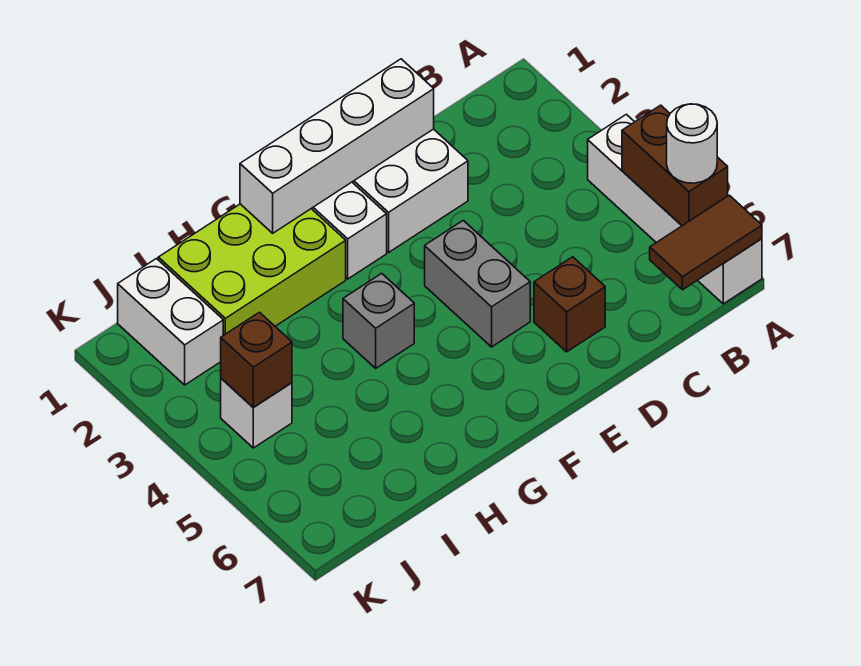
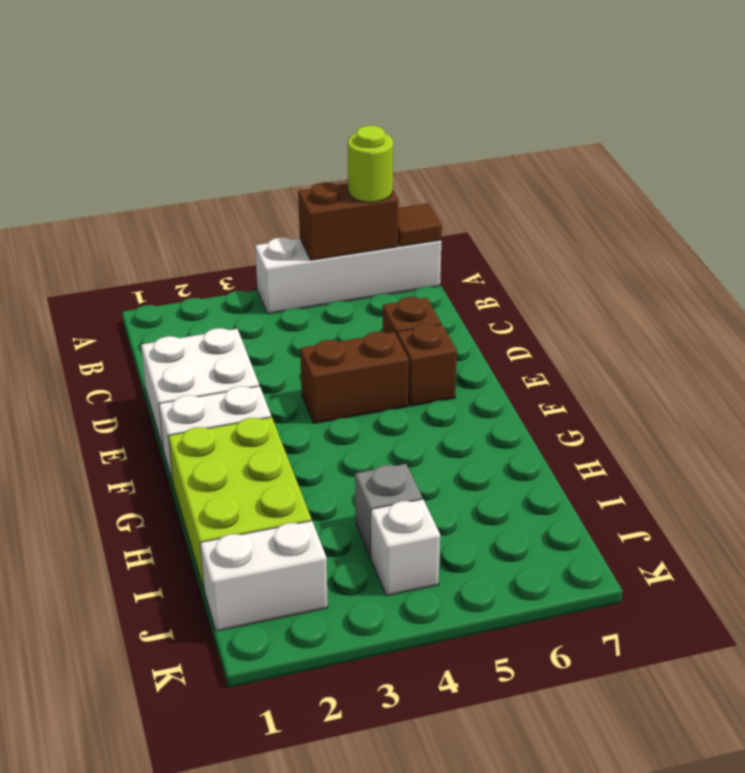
white round brick A6 level 3 -> lime round brick A6 level 3
brown tile A7:B7 level 2 -> brown tile A7 level 2
white brick D1:G1 level 2 -> none
grey brick E4:E5 level 1 -> brown brick E4:E5 level 1
grey brick G4 level 1 -> grey brick I4 level 1
brown brick J4 level 2 -> brown brick E6 level 1

